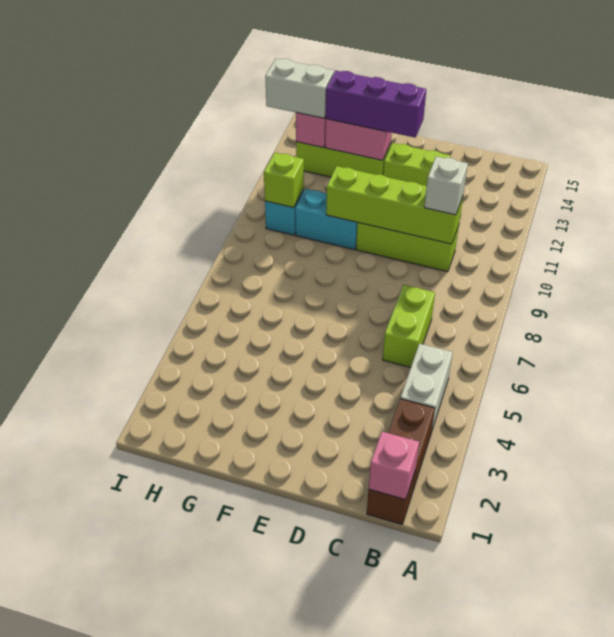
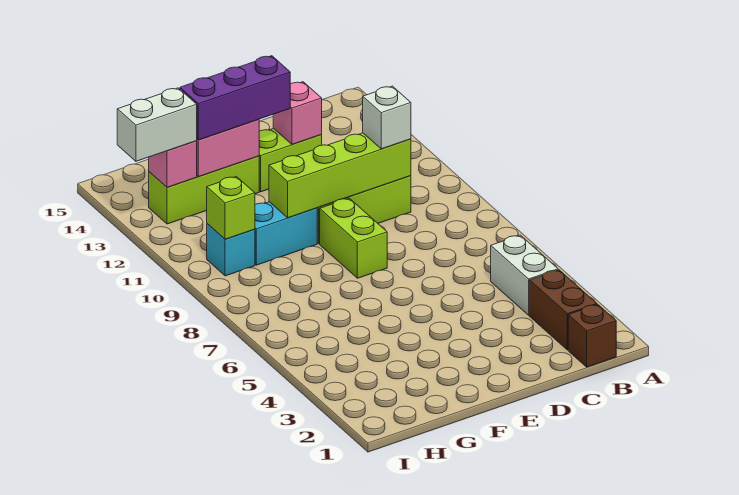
pink brick B1 level 2 -> pink brick D13 level 2
lime brick C6:C7 level 1 -> lime brick E8:E9 level 1

